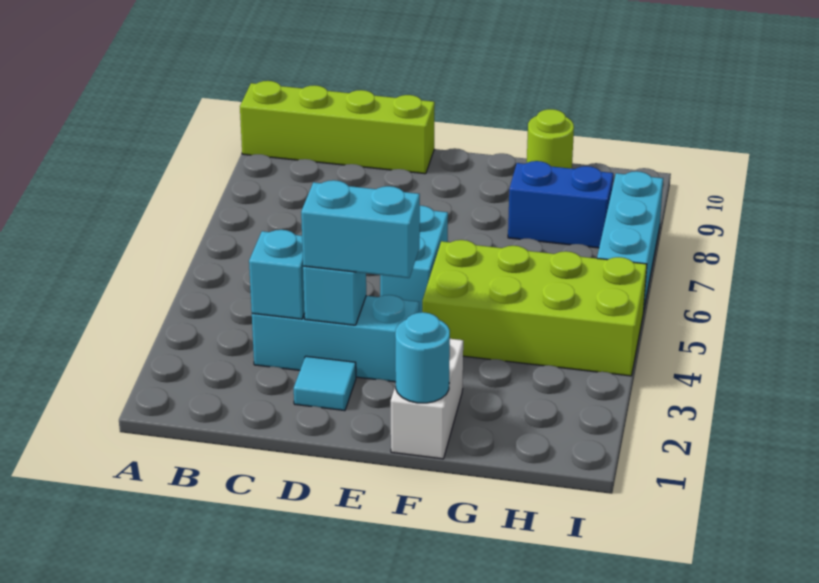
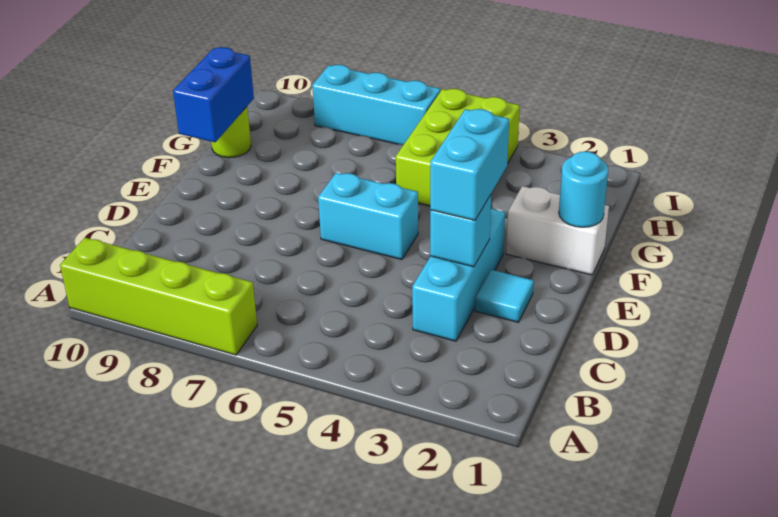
lime brick A10:D10 level 1 -> lime brick A7:A10 level 1
cyan brick C3 level 2 -> none
lime brick F4:I5 level 1 -> lime brick G4:I5 level 1
blue brick G8:H8 level 1 -> blue brick F10:G10 level 2

